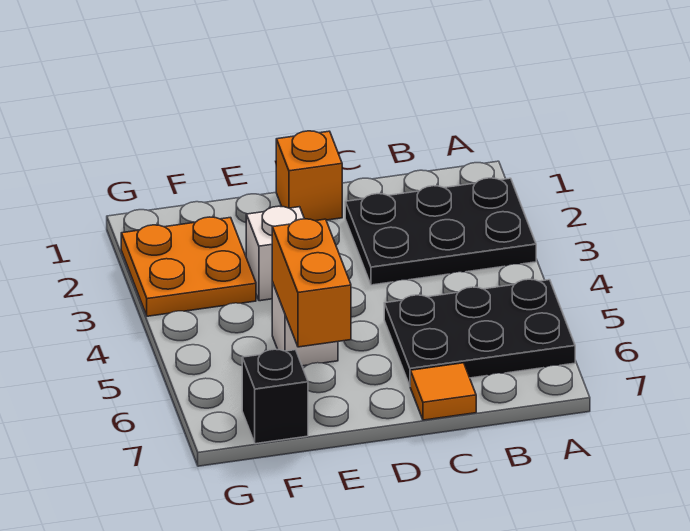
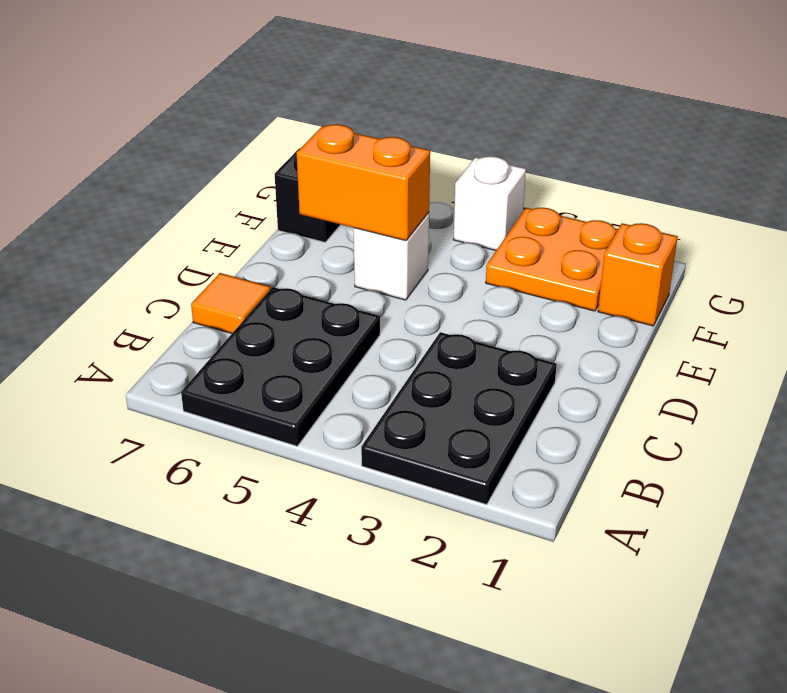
orange brick D1 level 1 -> orange brick F1 level 1
white brick E3 level 1 -> white brick G4 level 1

